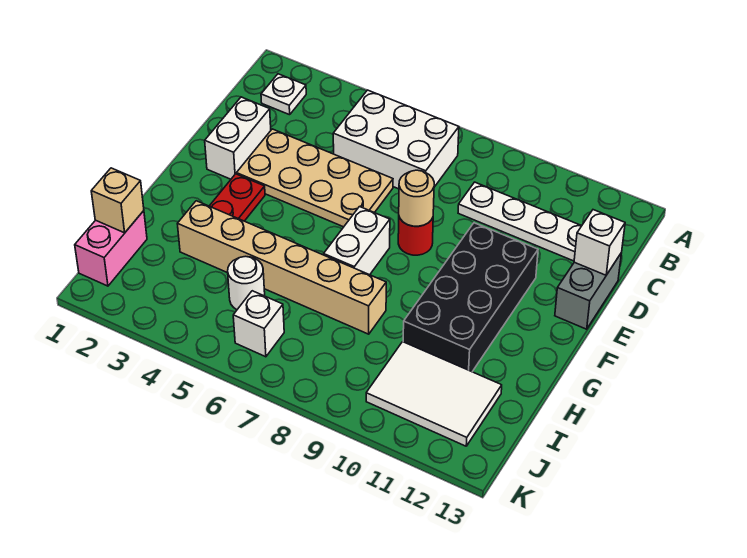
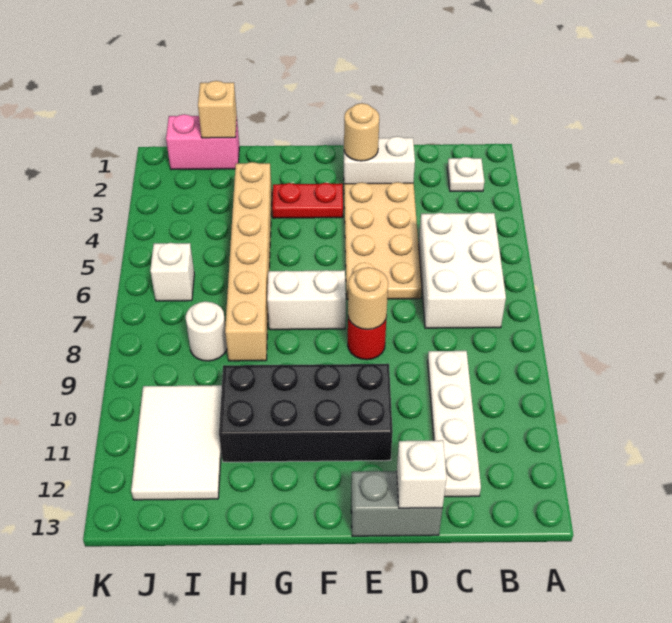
none -> tan round brick E2 level 2
white round brick I5 level 1 -> white round brick I8 level 1

